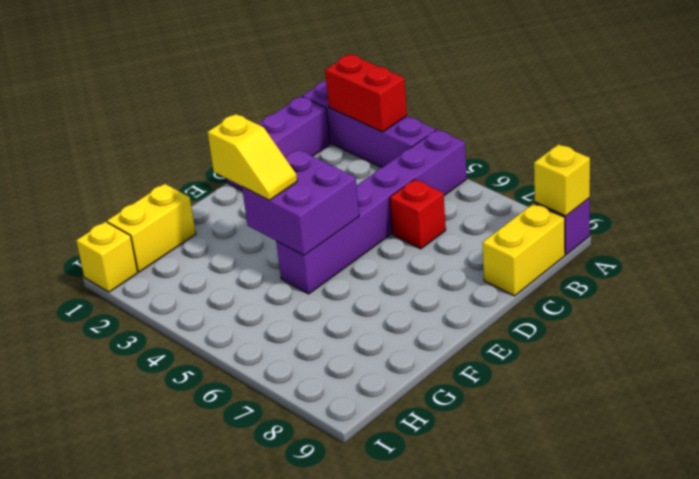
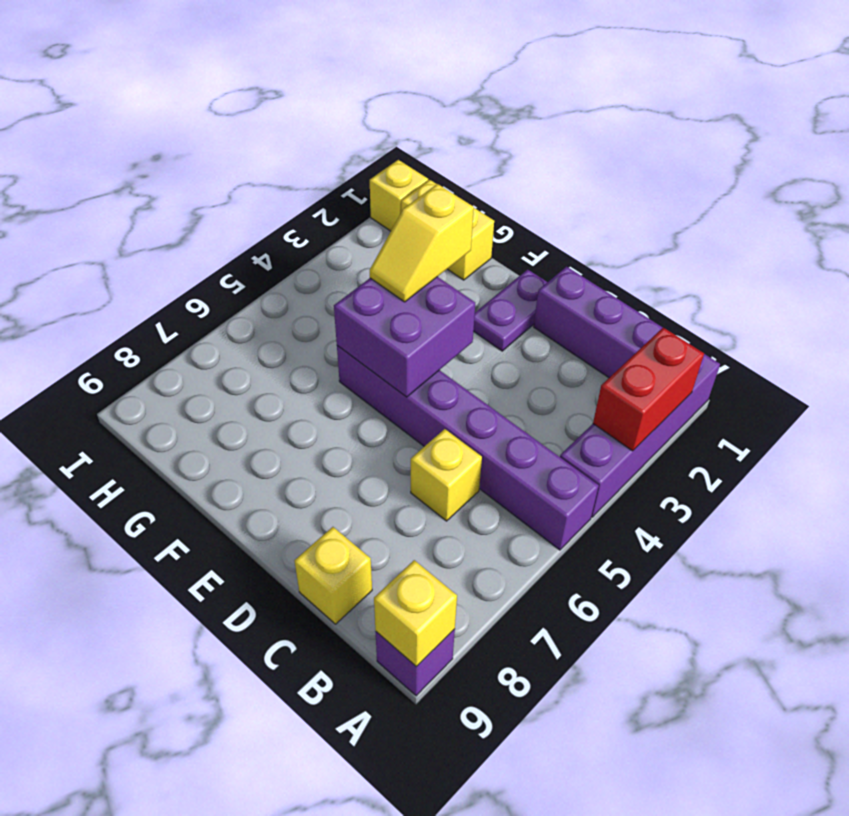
yellow brick B9:C9 level 1 -> yellow brick C9 level 1
red brick C6 level 1 -> yellow brick C6 level 1
none -> purple plate E1:E2 level 1

